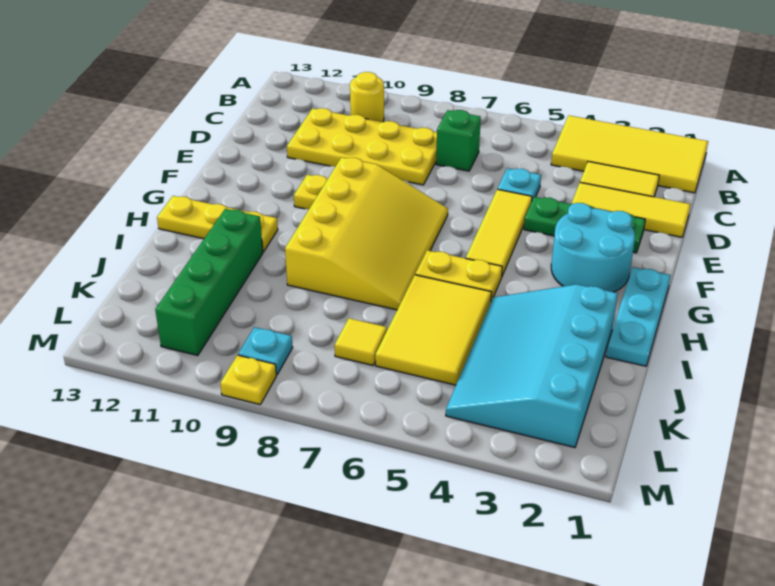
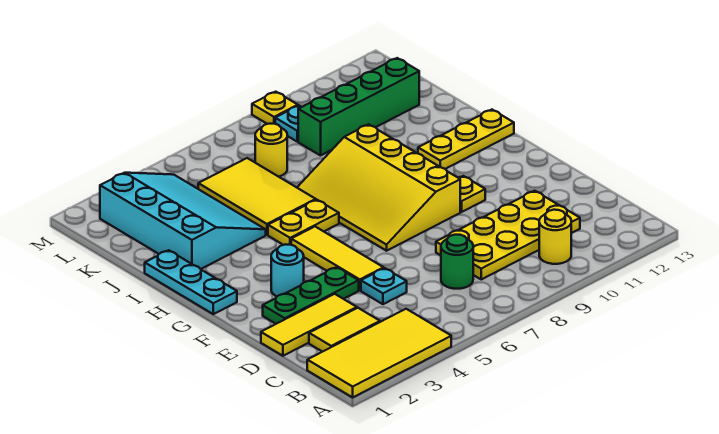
green brick C7 level 1 -> green round brick C7 level 1
cyan round brick F2:G3 level 1 -> cyan round brick F3 level 1
green brick I11:L11 level 1 -> green brick K9:K12 level 1
yellow tile K7 level 1 -> yellow round brick K7 level 1

